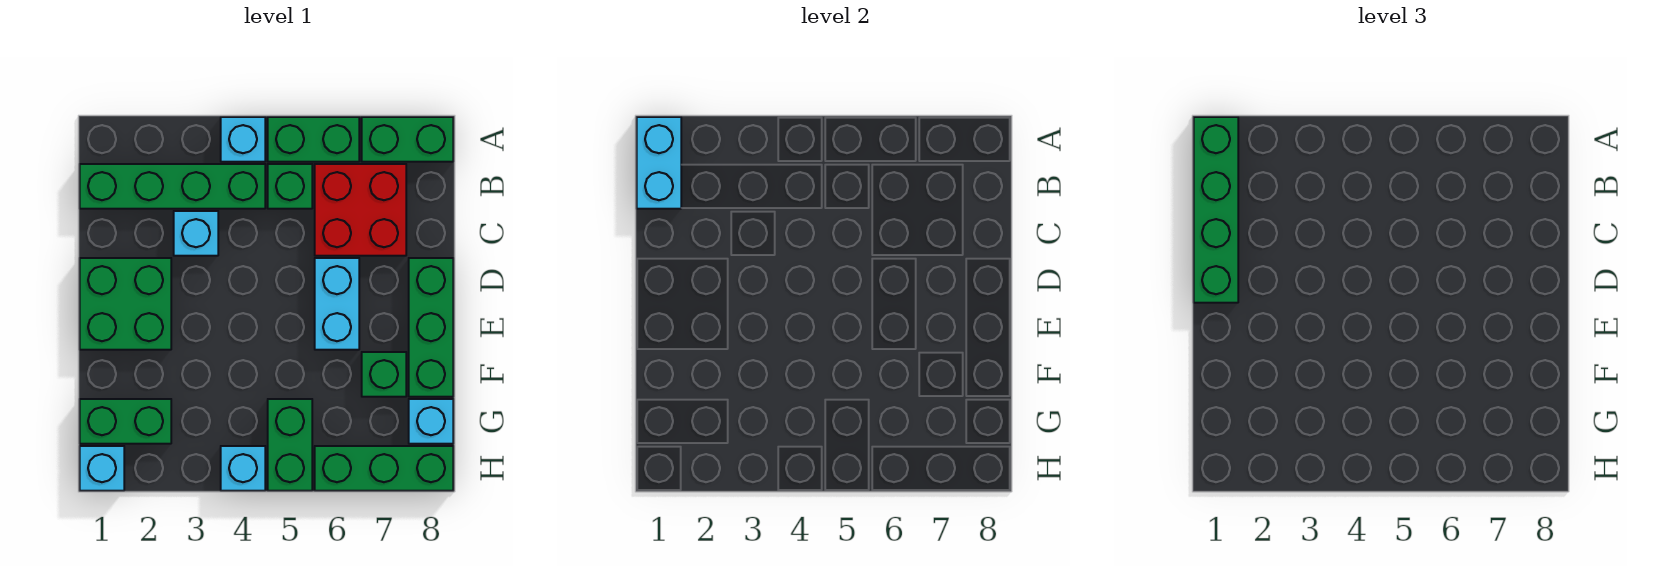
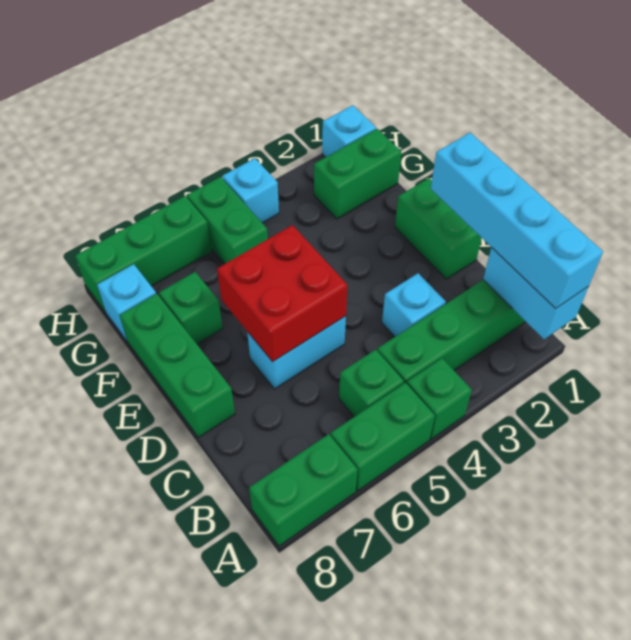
green brick A1:D1 level 3 -> cyan brick A1:D1 level 3
cyan brick A4 level 1 -> green brick A4 level 1
red brick B6:C7 level 1 -> red brick D5:E6 level 2
green brick D1:E2 level 1 -> green brick D1:E1 level 1
cyan brick D6:E6 level 1 -> cyan brick D5:D6 level 1

